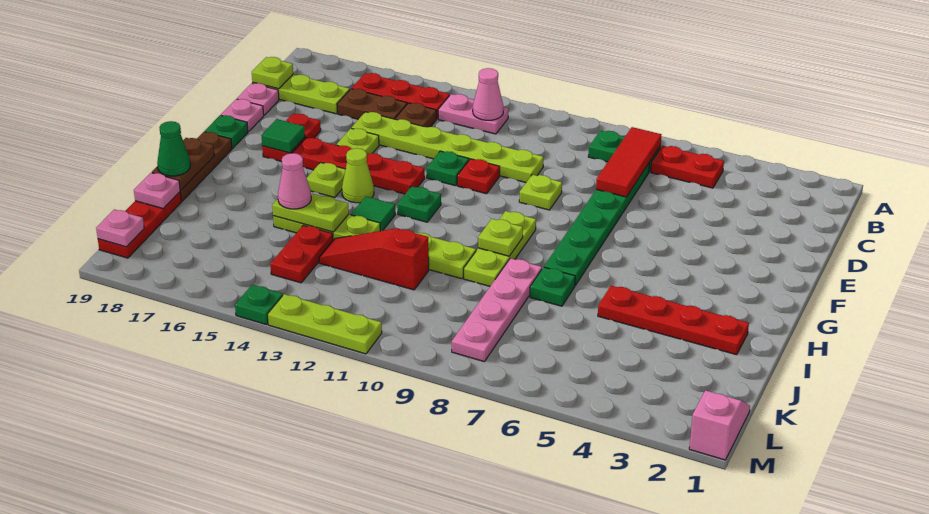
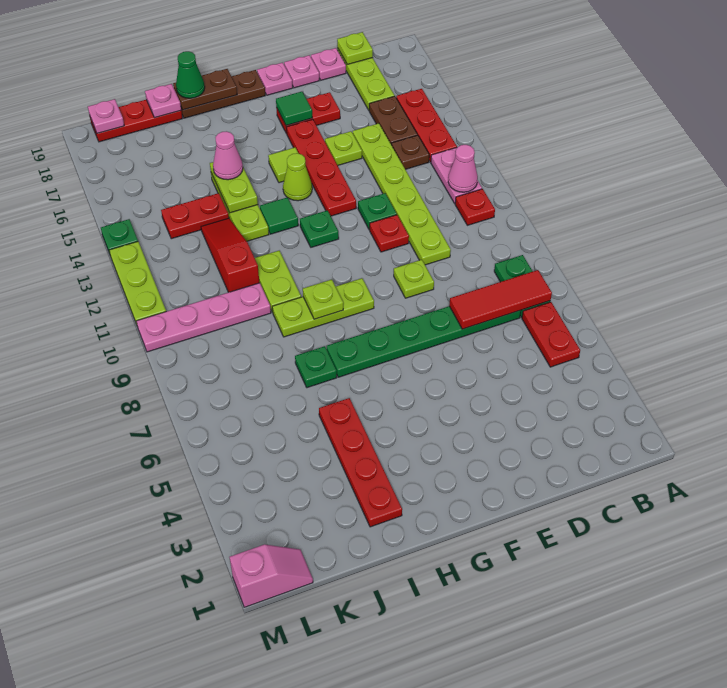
none -> red plate B11 level 1
green plate F19 level 1 -> pink plate F19 level 1
lime plate G15 level 1 -> lime tile G15 level 1
pink plate I8:L8 level 1 -> pink plate J10:M10 level 1

